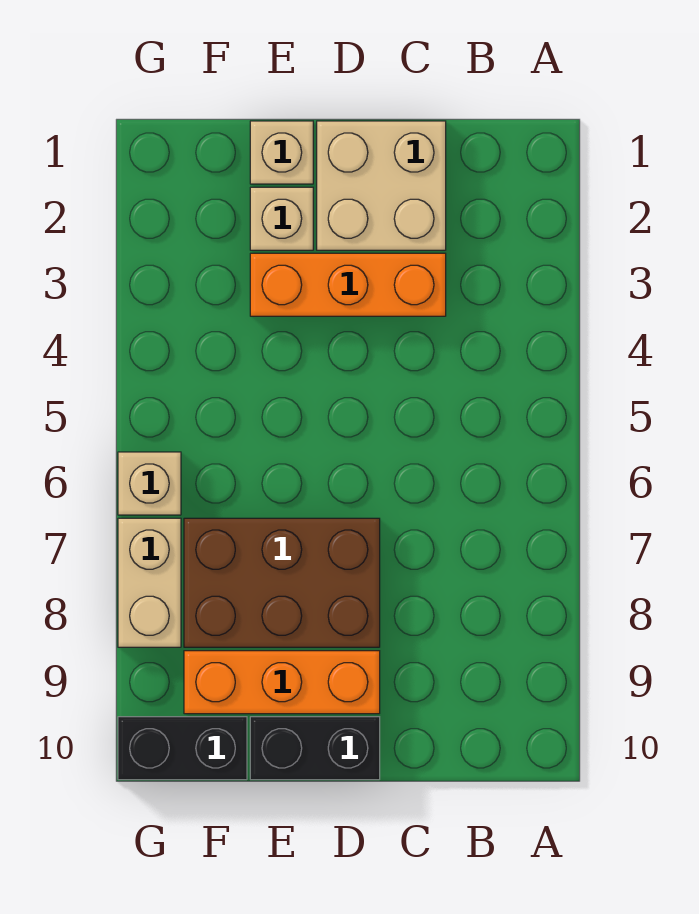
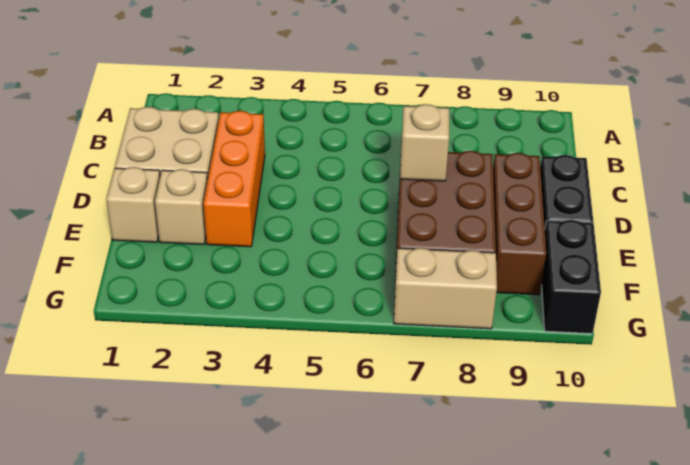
orange brick D9:F9 level 1 -> brown brick D9:F9 level 1
tan brick G6 level 1 -> tan brick D7 level 2

